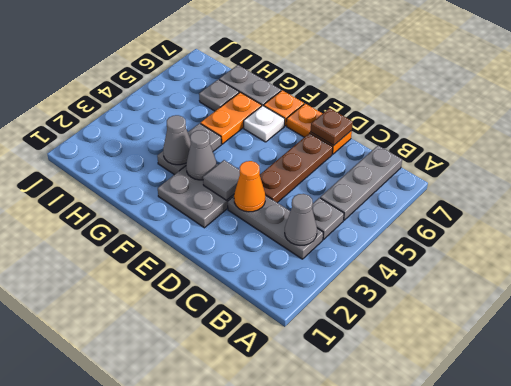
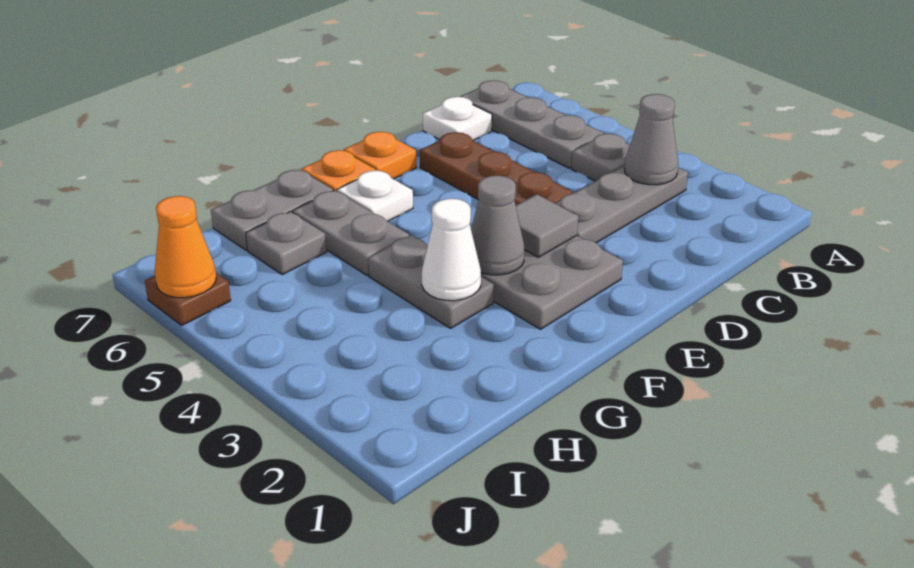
none -> white plate C7 level 1
orange cone D3 level 2 -> orange cone J6 level 2
orange plate D7:E7 level 1 -> orange plate E7 level 1
brown plate D7 level 2 -> brown plate J6 level 1
grey cone G3 level 2 -> white cone G3 level 2
orange plate G5:G6 level 1 -> grey plate G5:G6 level 1

